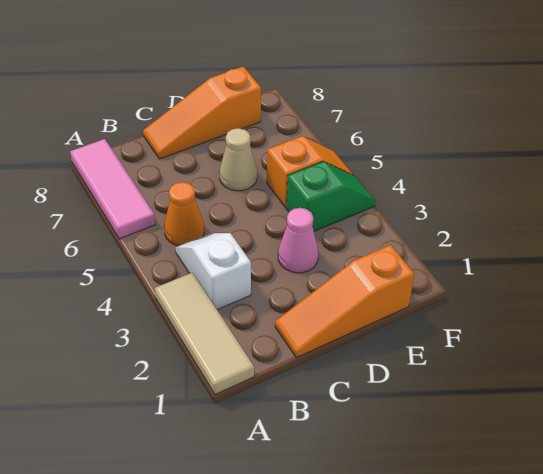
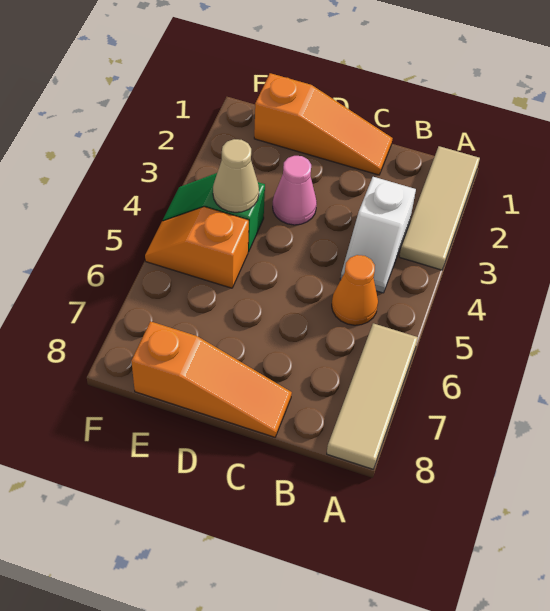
pink tile A6:A8 level 1 -> tan tile A6:A8 level 1
tan cone D6 level 1 -> tan cone E4 level 2

